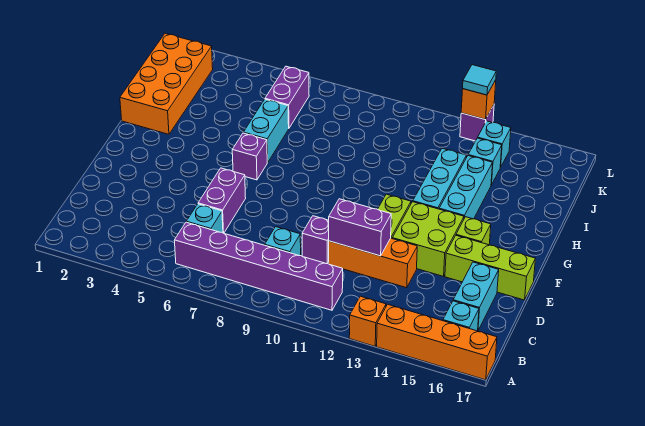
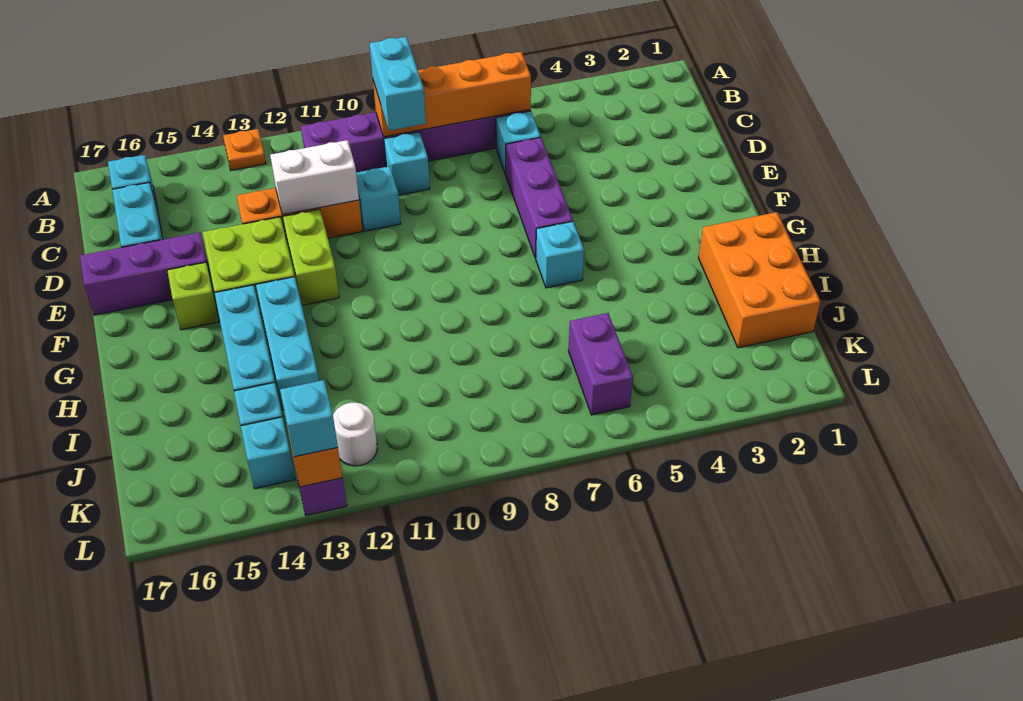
orange brick A13 level 1 -> orange plate A13 level 1
orange brick A14:A17 level 1 -> orange brick B6:B9 level 2
purple brick D6:E6 level 1 -> purple brick D6:F6 level 1
purple brick D10 level 1 -> cyan brick D10 level 1
purple brick D11:D12 level 2 -> white brick D11:D12 level 2
lime brick E15:E17 level 1 -> purple brick E15:E17 level 1
purple brick G6 level 1 -> cyan brick G6 level 1
orange brick H1:K2 level 1 -> orange brick H1:J2 level 1
cyan brick H6:I6 level 1 -> cyan brick B9:C9 level 3
none -> white round brick K12 level 1
cyan tile L13 level 3 -> cyan brick L13 level 3

